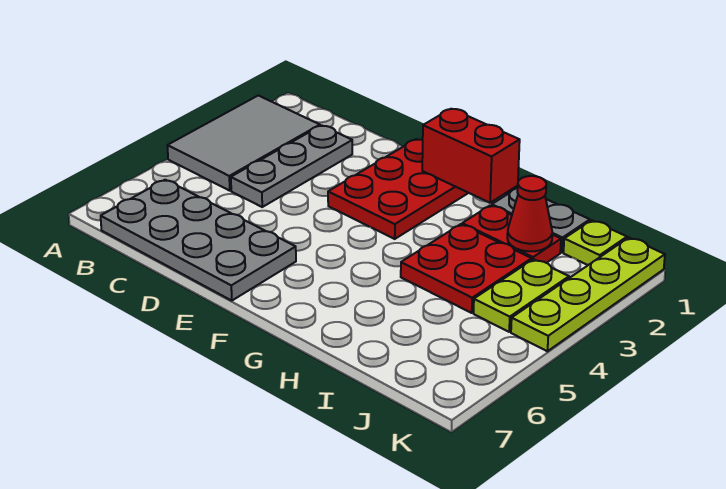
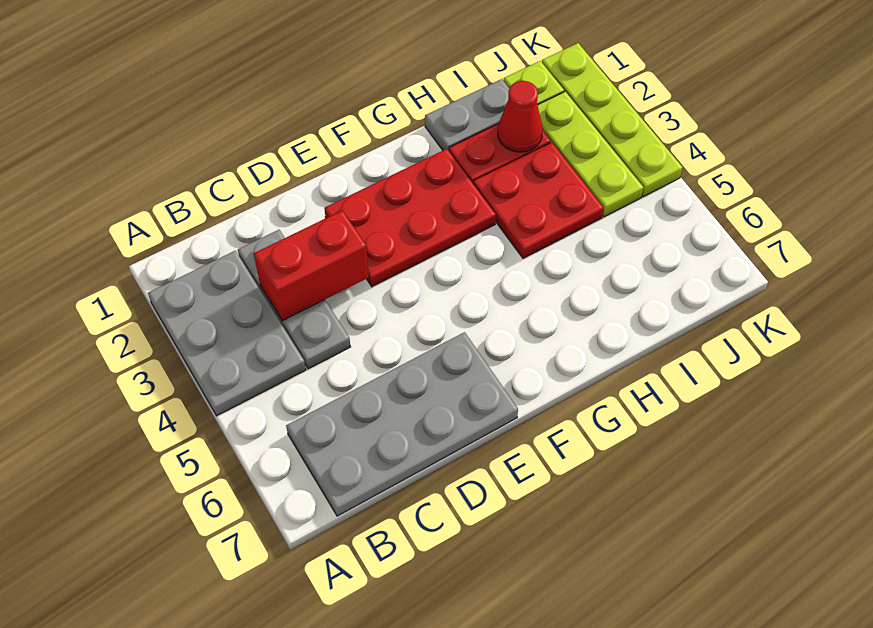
grey tile A2:B4 level 1 -> grey plate A2:B4 level 1
red plate E1:F3 level 1 -> red plate E2:G3 level 1
red brick F1:G1 level 2 -> red brick C3:D3 level 2
lime plate J3:J4 level 1 -> lime plate J2:J4 level 1

